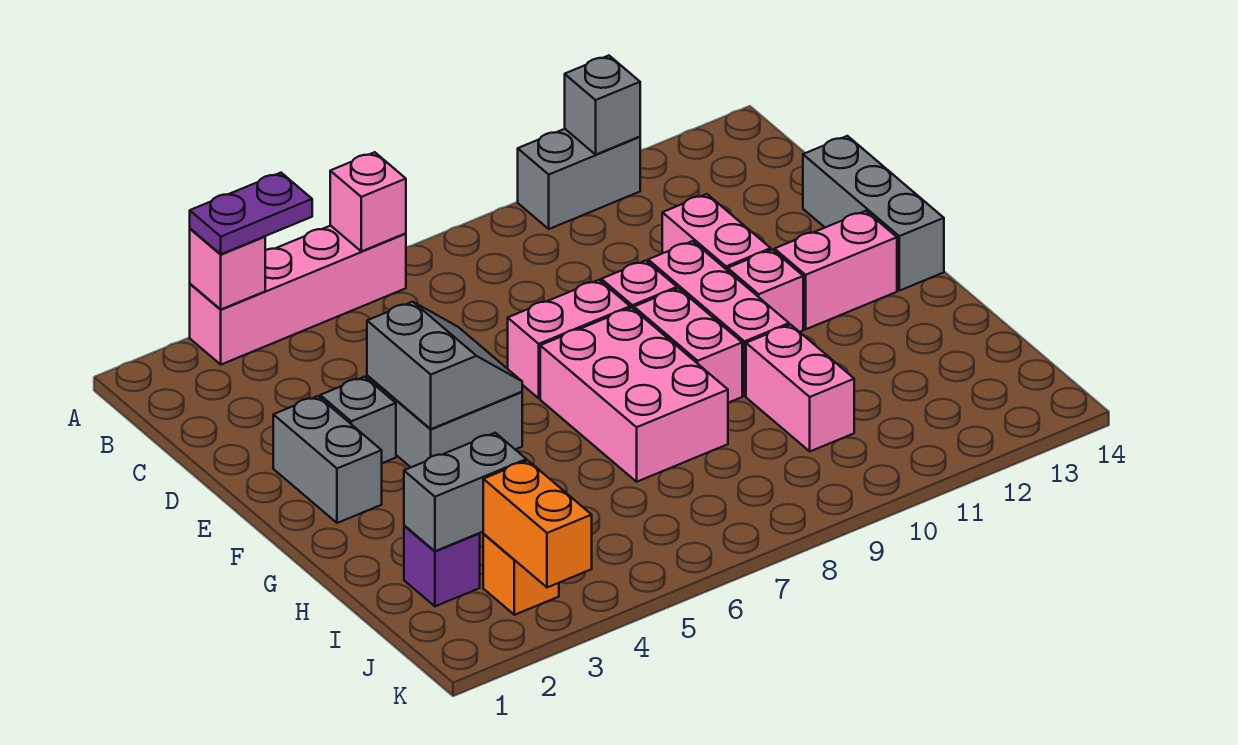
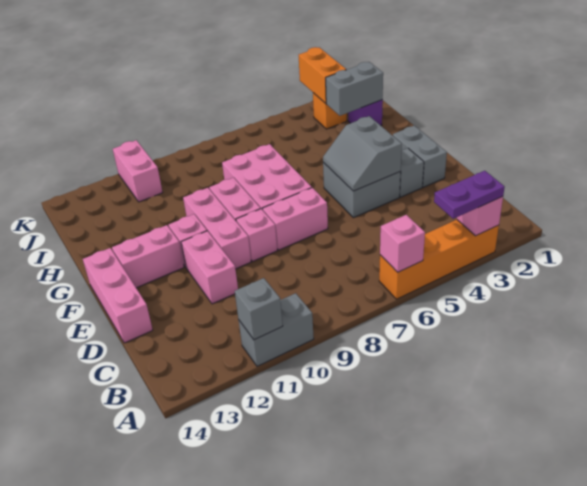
pink brick A3:A6 level 1 -> orange brick A3:A6 level 1
grey brick D14:F14 level 1 -> pink brick D14:F14 level 1
pink brick H10:I10 level 1 -> pink brick J11:K11 level 1

